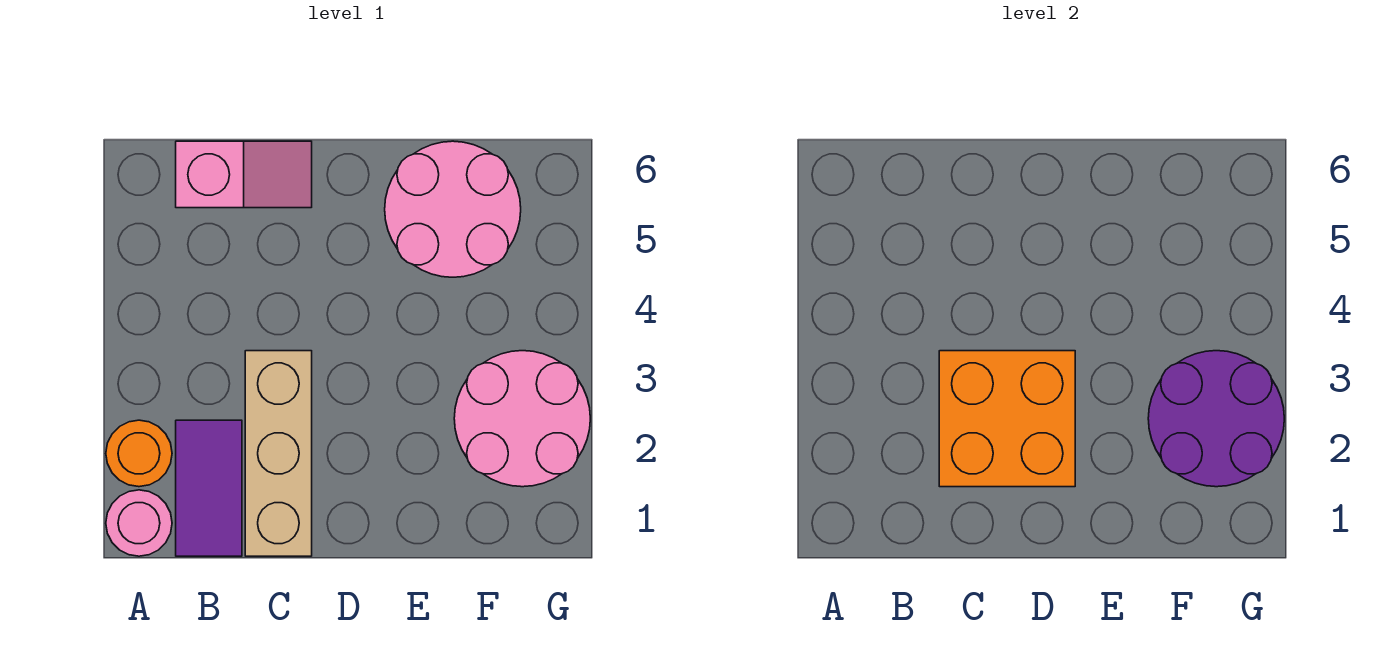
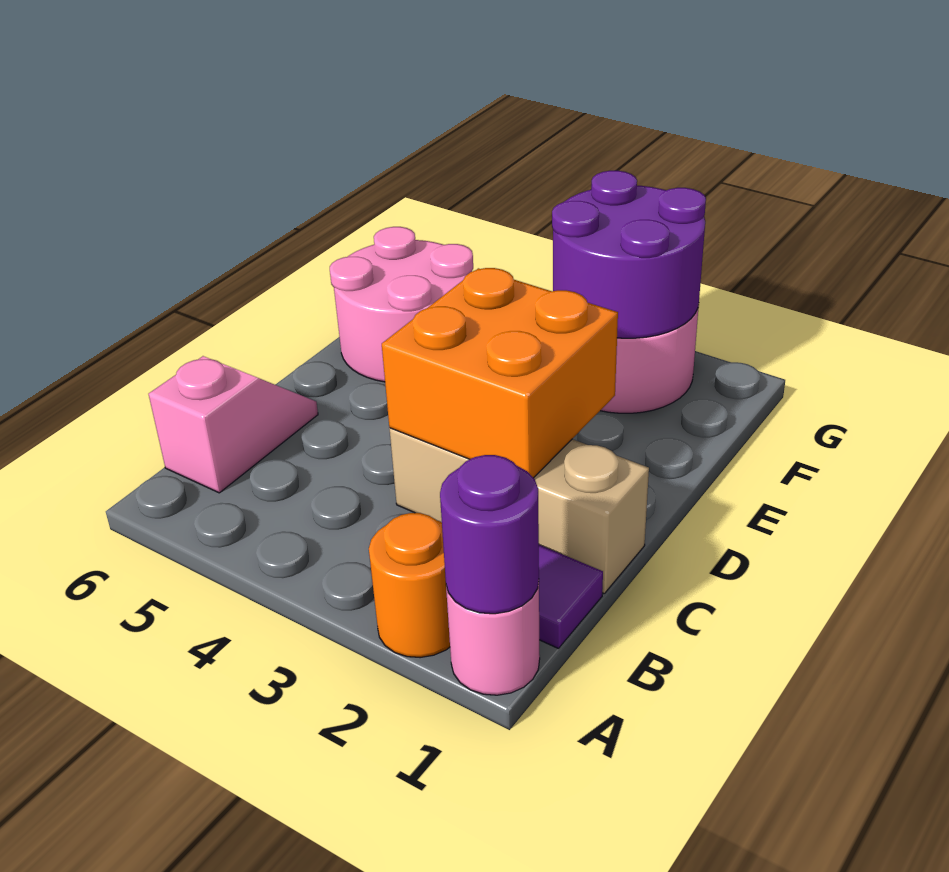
none -> purple round brick A1 level 2

